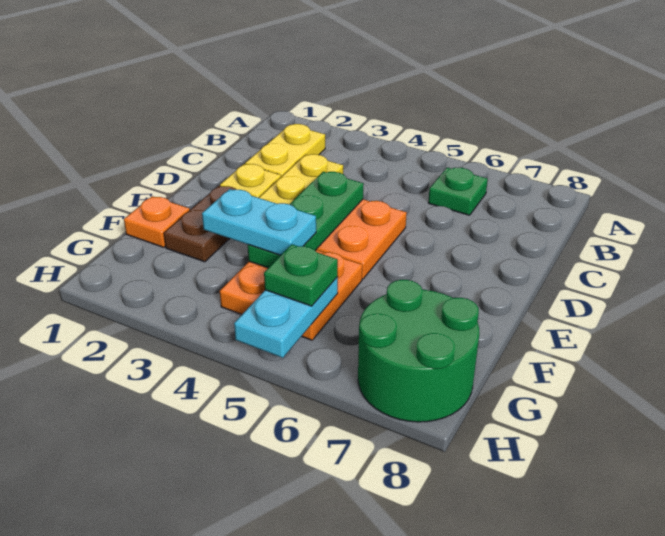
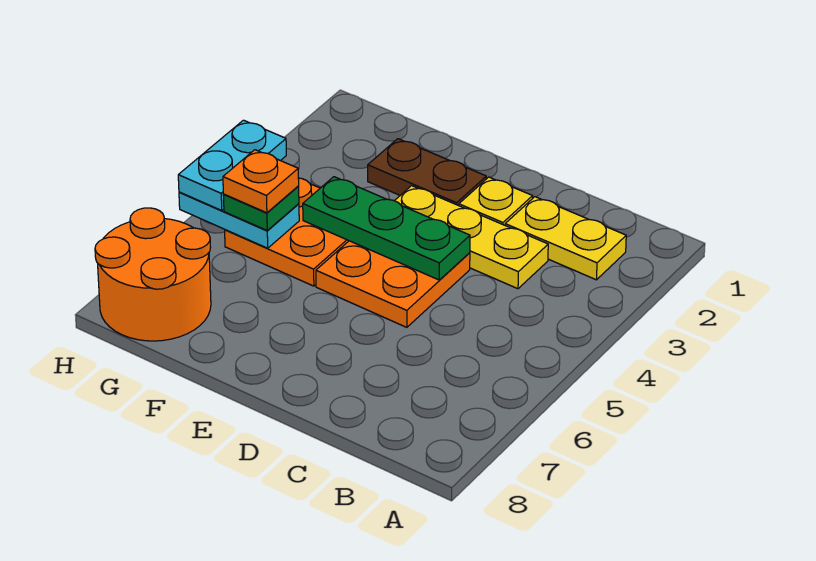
green plate B6 level 1 -> none
orange plate F1 level 1 -> orange plate G5 level 4
cyan plate F3:F4 level 3 -> cyan plate H4:H5 level 3
green round brick G7:H8 level 1 -> orange round brick G7:H8 level 1

